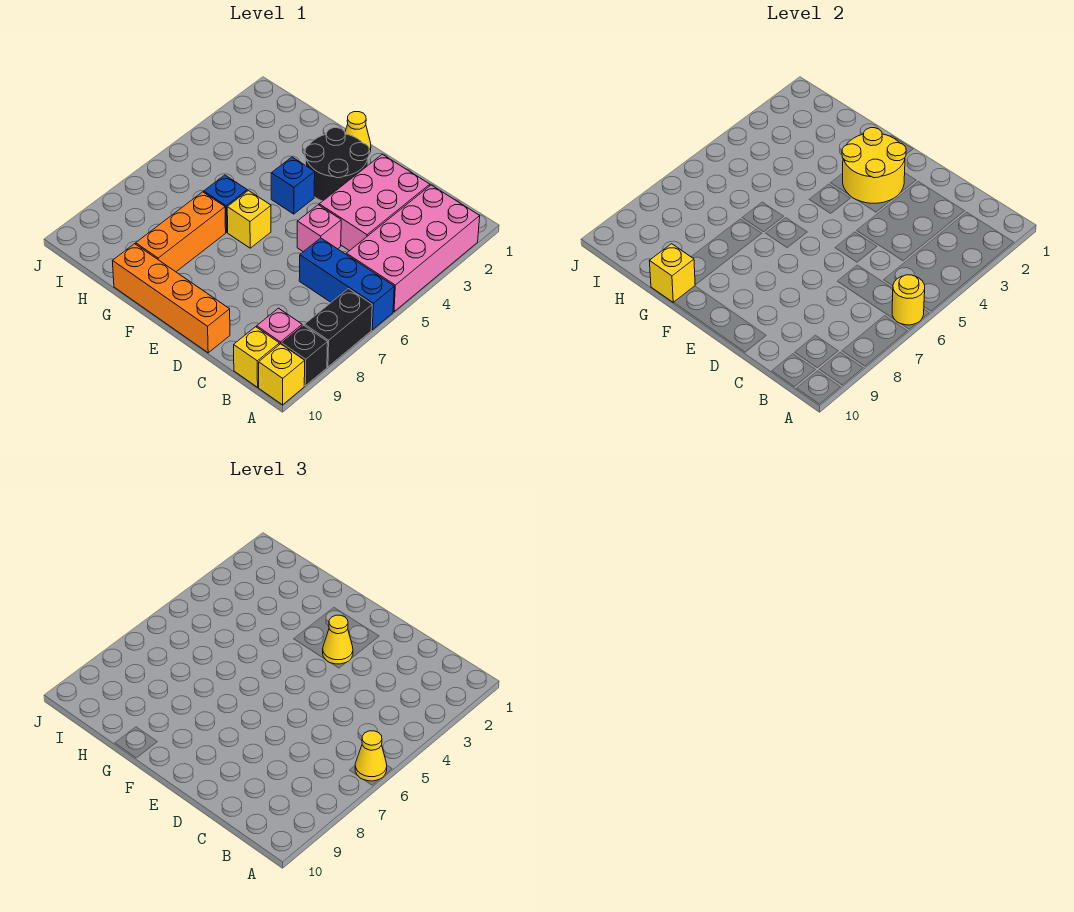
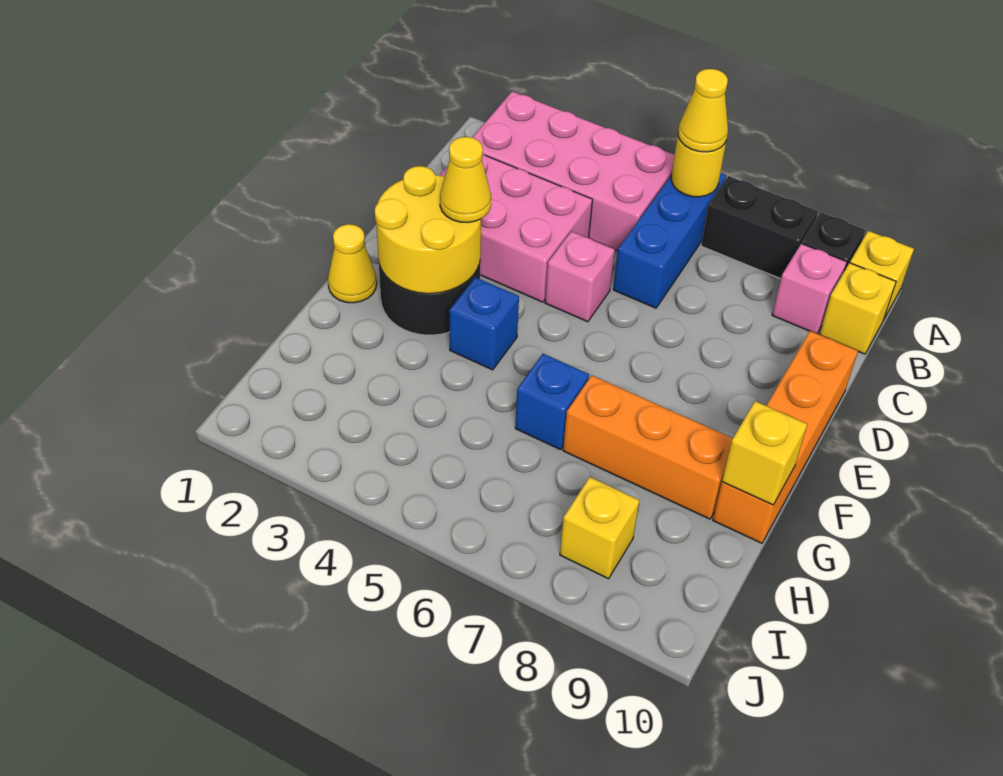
yellow brick F6 level 1 -> yellow brick I8 level 1

